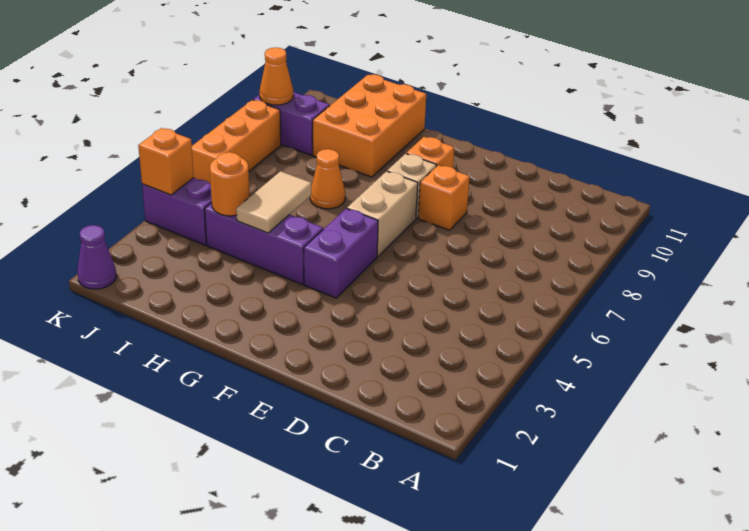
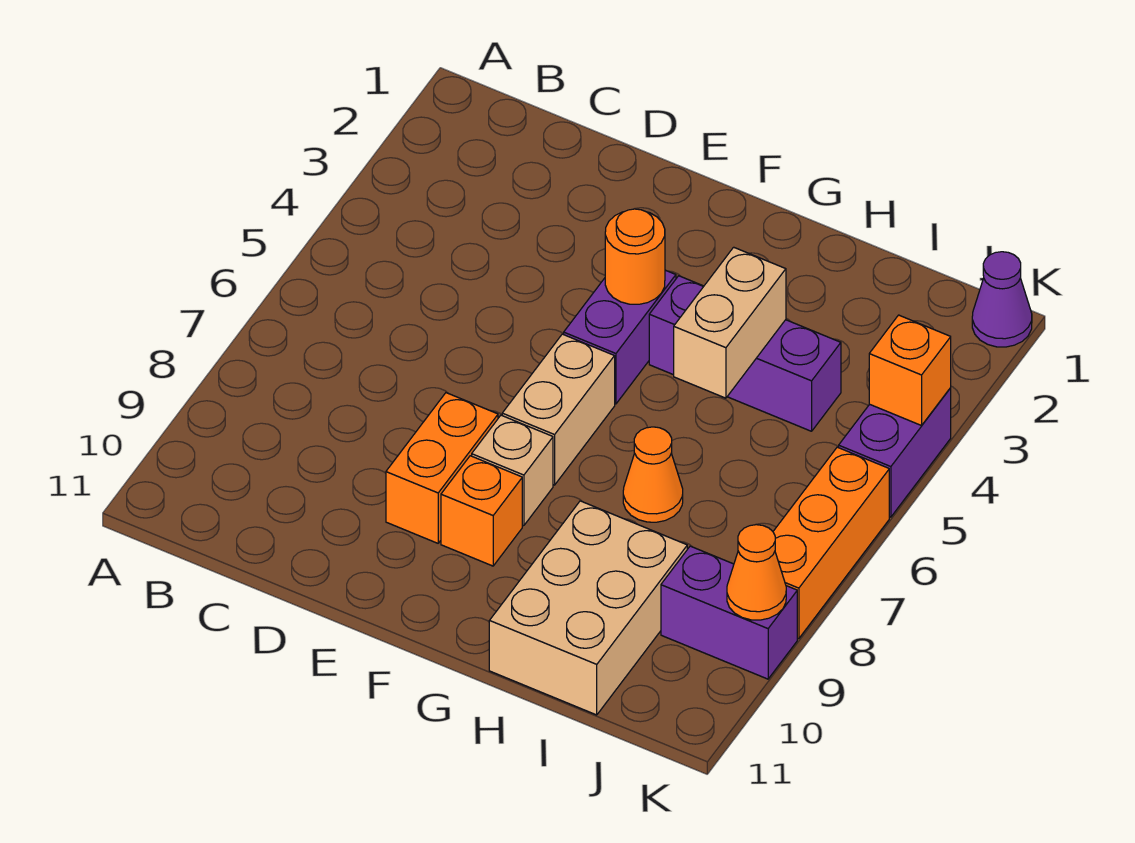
orange brick E8 level 1 -> orange brick E8:E9 level 1
tan tile H4:H5 level 2 -> tan brick H4:H5 level 2
orange brick H9:I11 level 1 -> tan brick H9:I11 level 1
orange round brick I4 level 2 -> orange round brick F4 level 2
purple brick J4:K4 level 1 -> purple brick K4:K5 level 1

